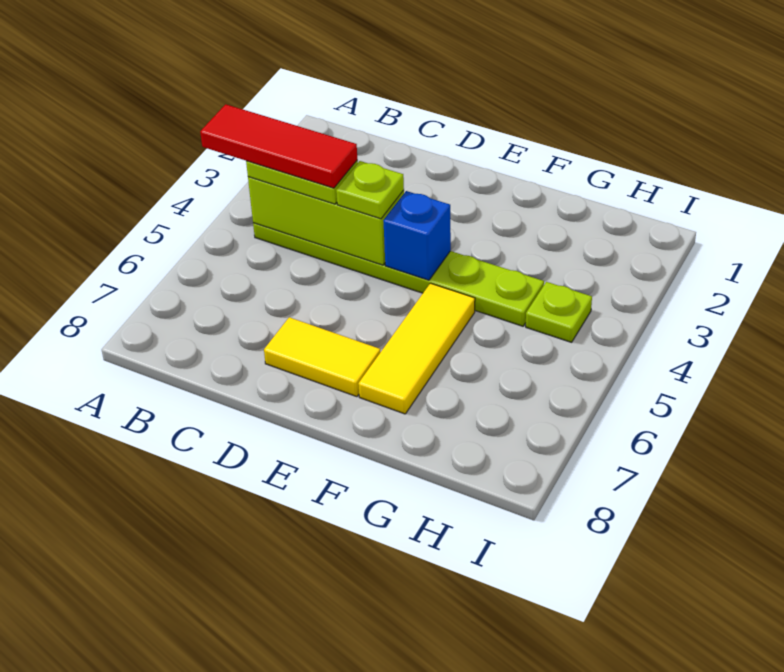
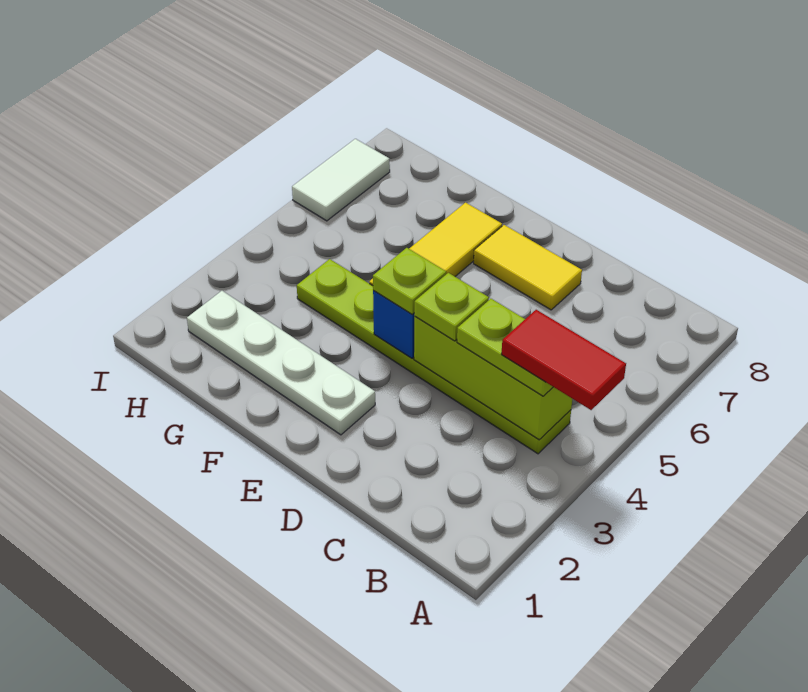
red tile A4:C4 level 4 -> red tile A4:B4 level 4
none -> white plate E2:H2 level 1
lime plate H4 level 1 -> lime plate E4 level 3
none -> white tile I6:I7 level 1

